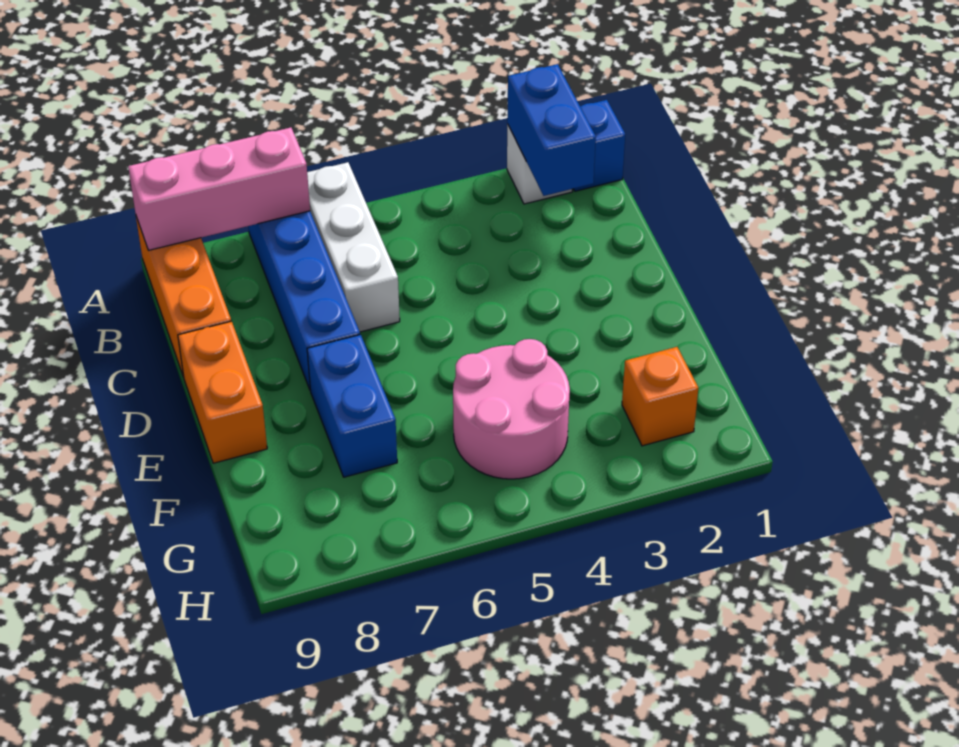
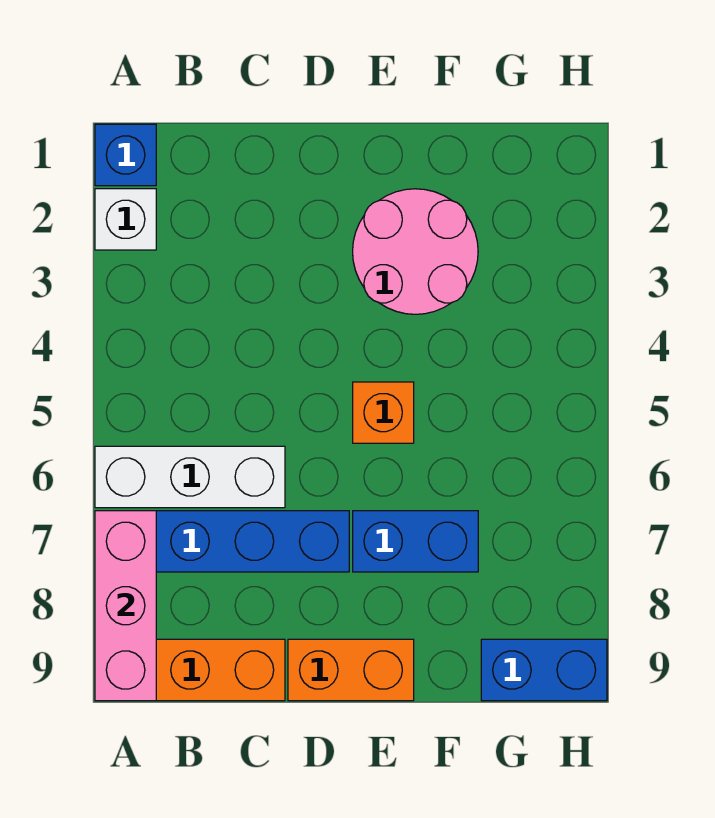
blue brick A2:B2 level 2 -> blue brick G9:H9 level 1
pink round brick F4:G5 level 1 -> pink round brick E2:F3 level 1
orange brick G2 level 1 -> orange brick E5 level 1

